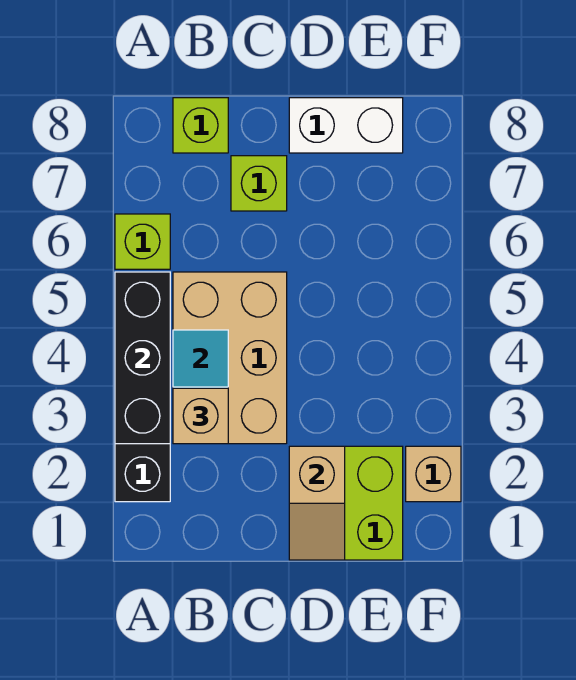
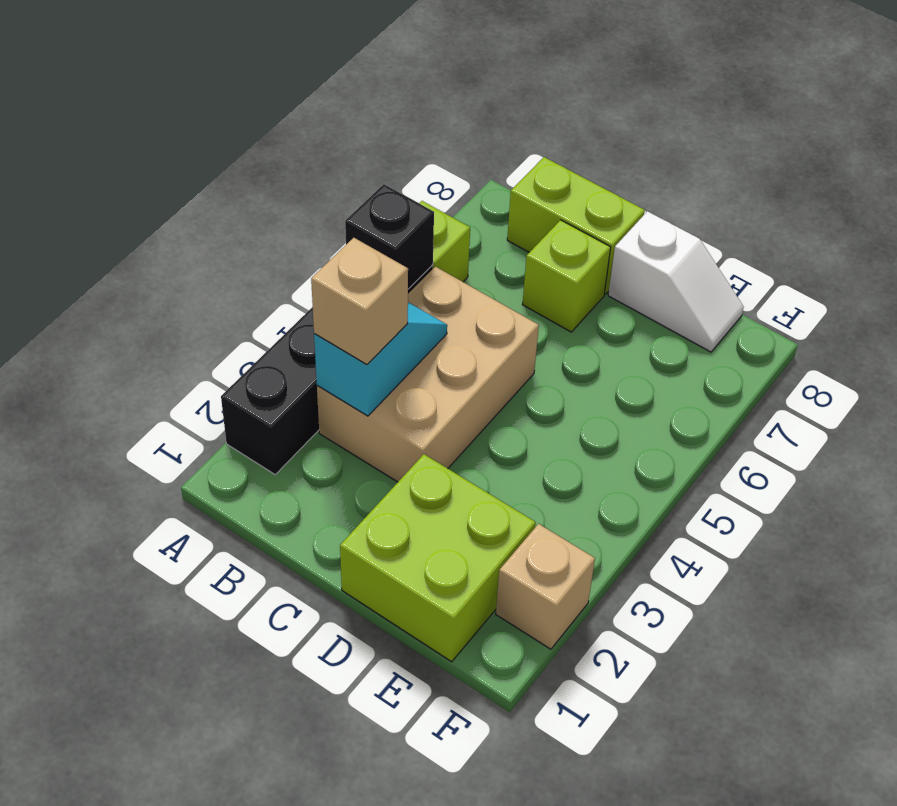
black brick A3:A5 level 2 -> black brick A5 level 2
lime brick B8 level 1 -> lime brick B8:C8 level 1
tan slope D1:D2 level 2 top 2 -> none
white brick D8:E8 level 1 -> white slope D8:E8 level 1 top D

